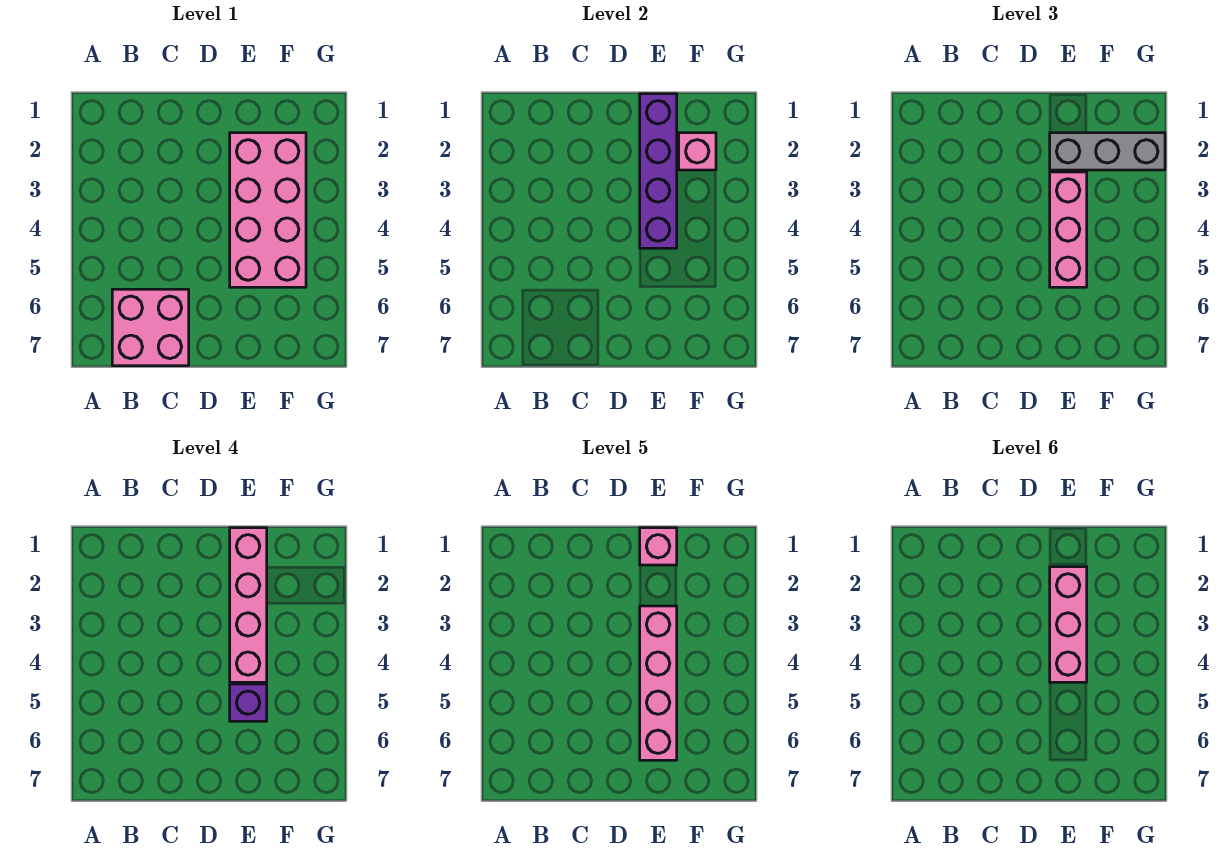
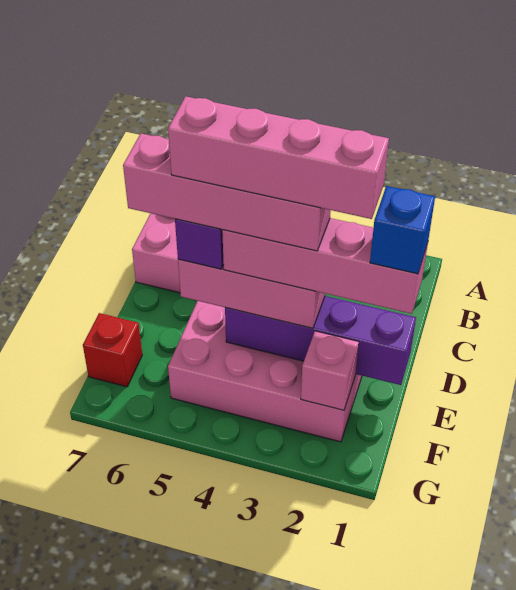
pink brick E1 level 5 -> blue brick E1 level 5
grey brick E2:G2 level 3 -> none
pink brick E2:E4 level 6 -> pink brick E2:E5 level 6
none -> red brick F7 level 1

